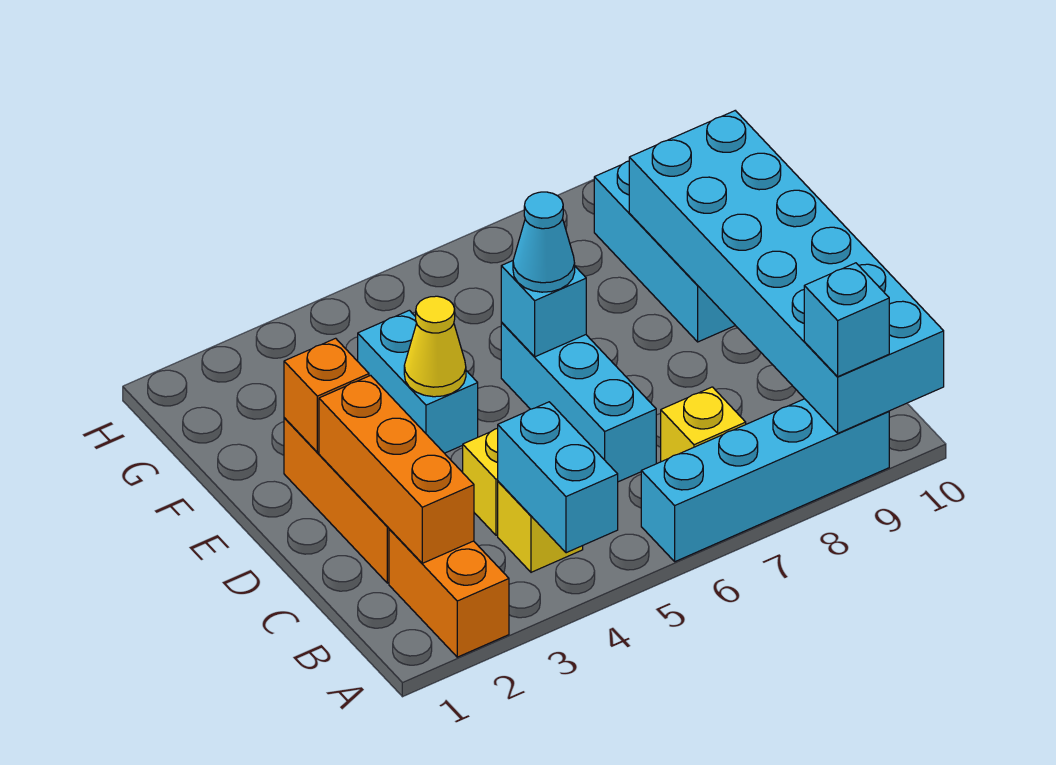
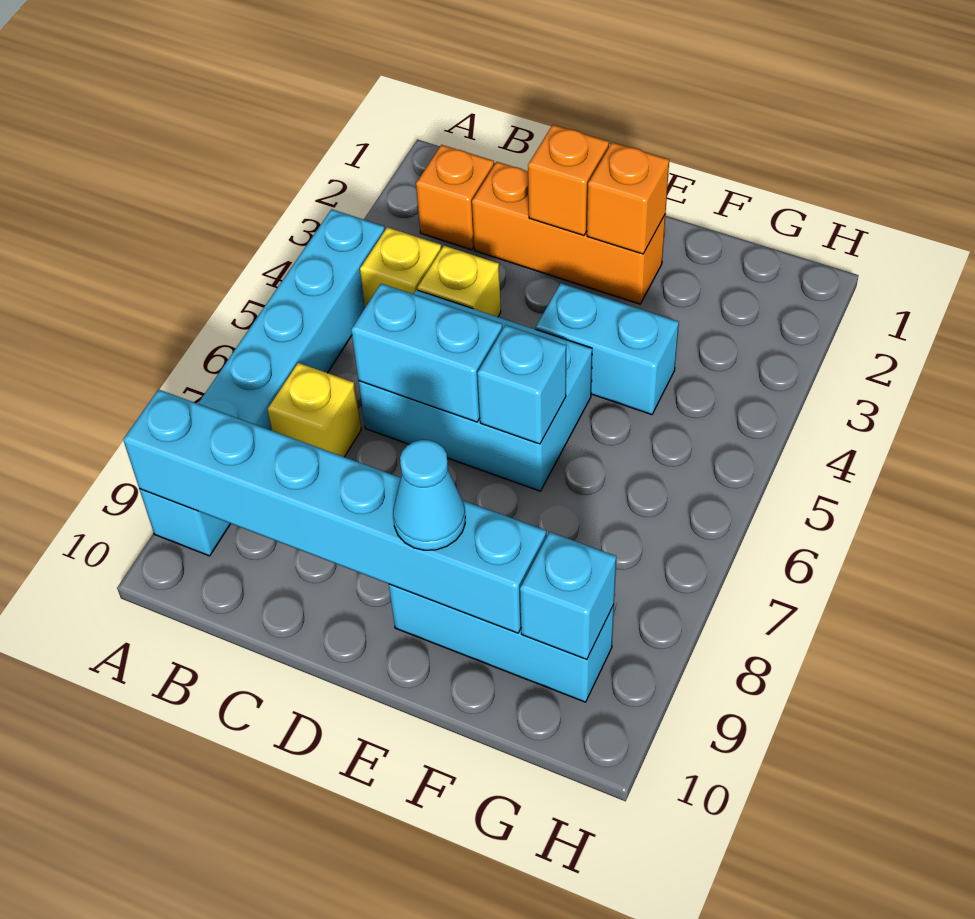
orange brick A2:B2 level 1 -> orange brick B2 level 1
cyan brick A4:B4 level 2 -> cyan brick C6:D6 level 2
cyan brick A6:A9 level 1 -> cyan brick A4:A9 level 1
cyan brick A9:F10 level 2 -> cyan brick A9:F9 level 2
cyan brick A9 level 3 -> cyan brick G9 level 2
orange brick B2:D2 level 2 -> orange brick D2 level 2
cyan brick C6:E6 level 1 -> cyan brick C5:E6 level 1
yellow cone E4 level 2 -> none
cyan cone E6 level 3 -> cyan cone E9 level 3

